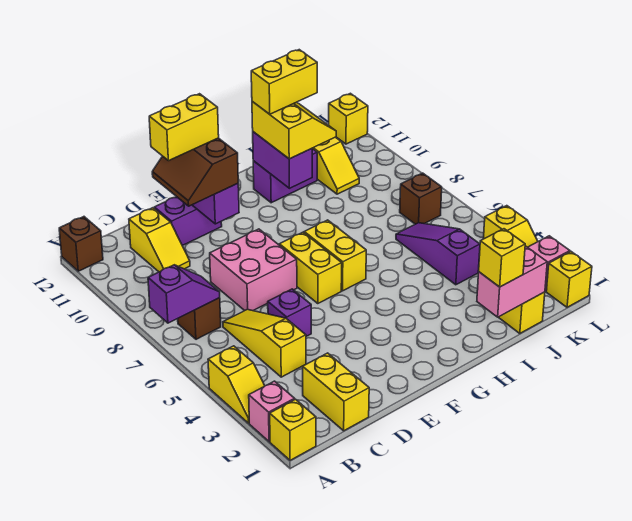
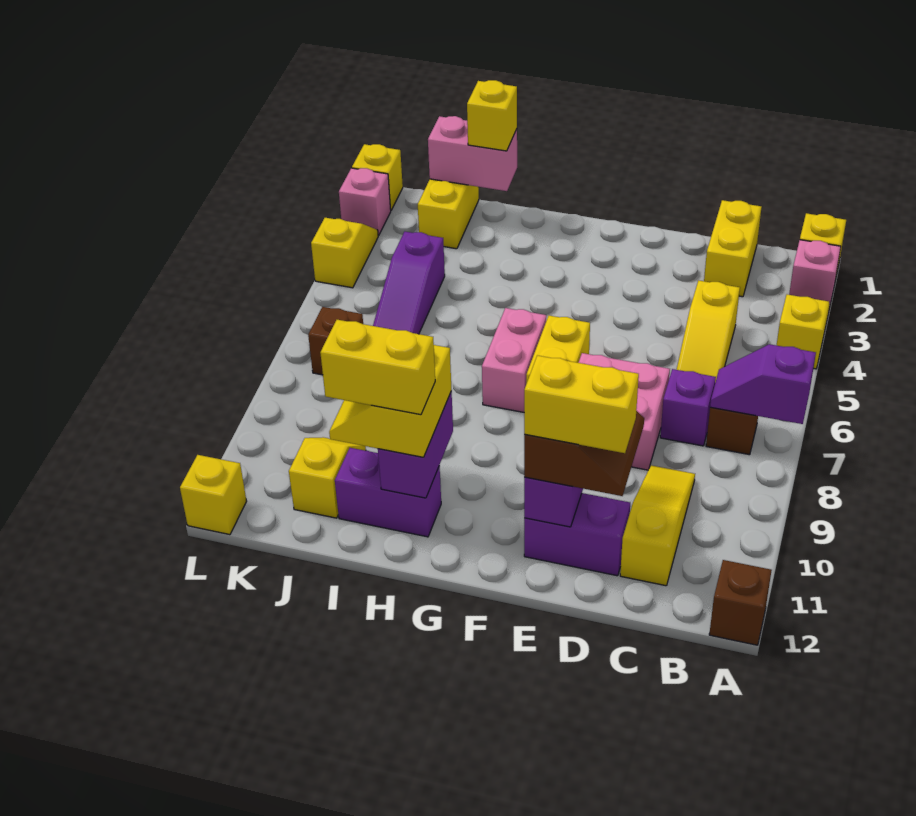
yellow slope C10:C11 level 1 top 11 -> yellow slope C9:C11 level 1 top 11
purple brick D5 level 1 -> purple brick C7 level 1
yellow brick G6:G7 level 1 -> pink brick G6:G7 level 1

